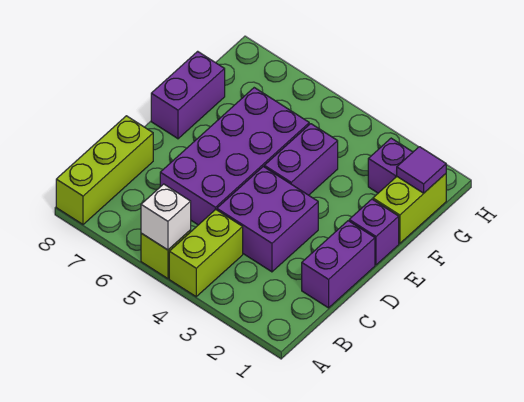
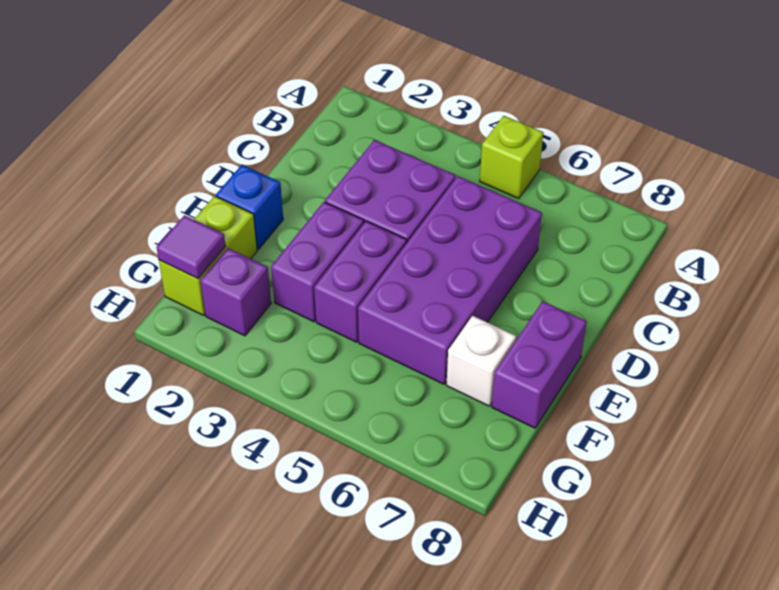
lime brick A4:B4 level 1 -> none
white brick A5 level 2 -> white brick F7 level 1
lime brick A8:C8 level 1 -> none
purple brick C1:D1 level 1 -> purple brick E3:F3 level 1
purple brick E1 level 1 -> blue brick E1 level 1

